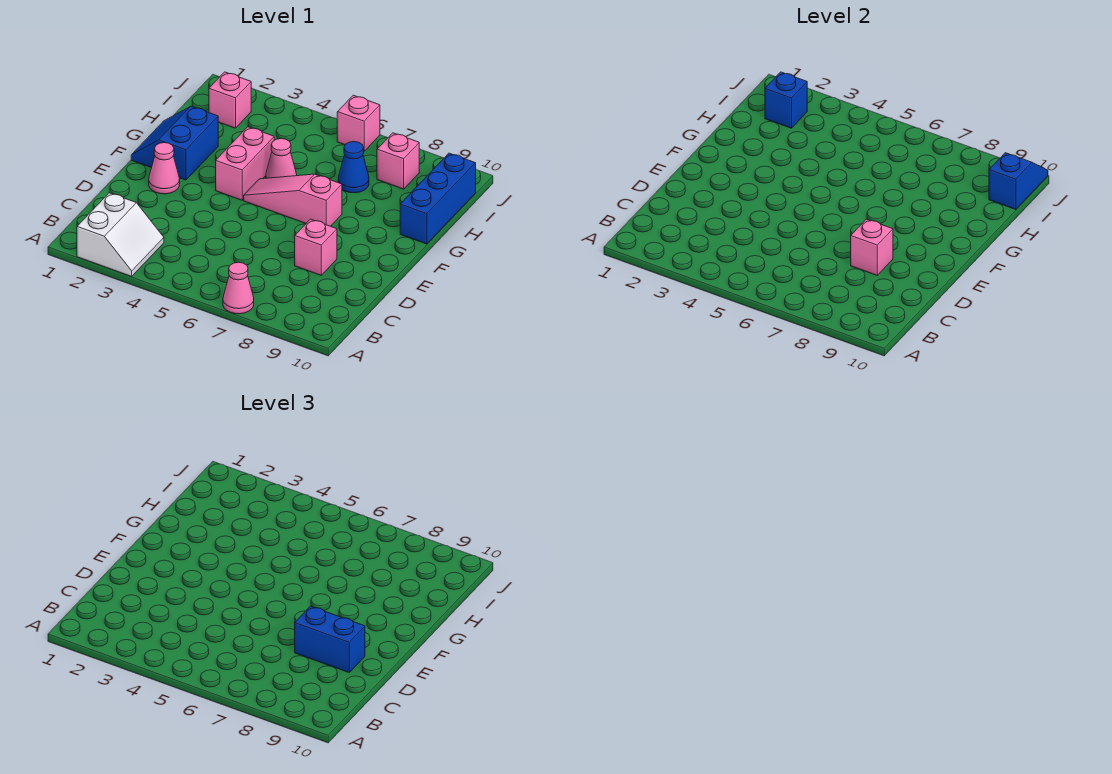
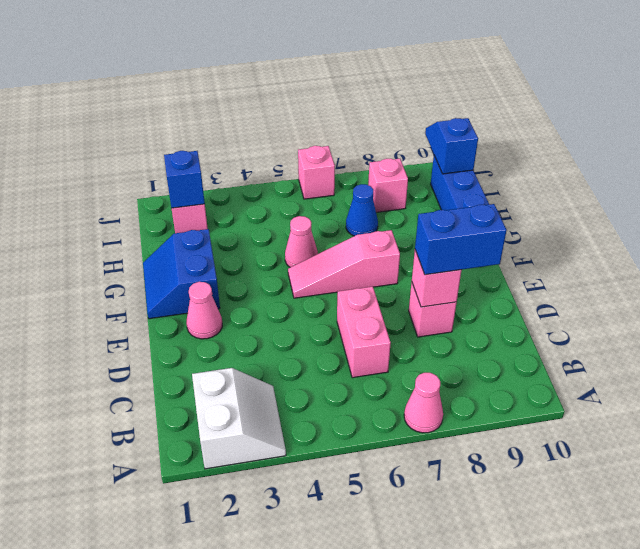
pink brick F4:G4 level 1 -> pink brick C6:D6 level 1

